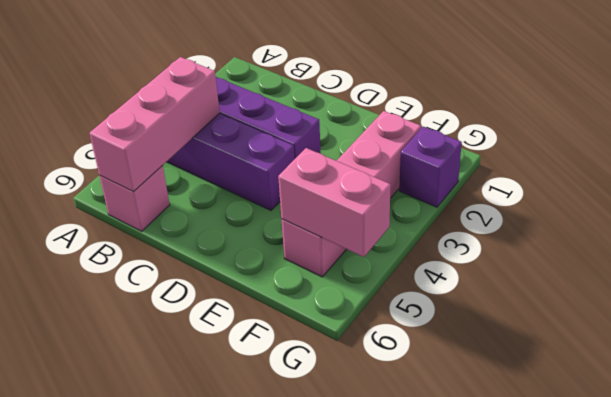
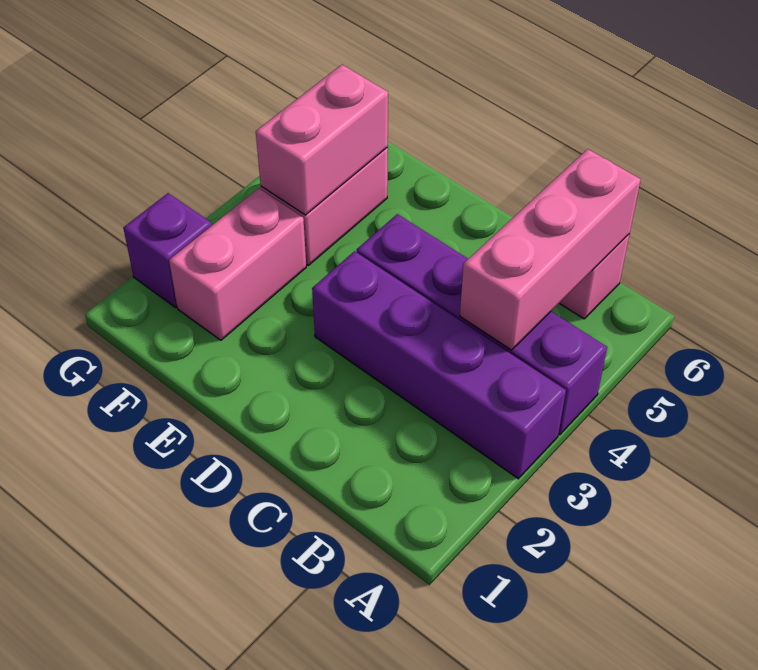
pink brick F5:G5 level 2 -> pink brick F4:F5 level 2

